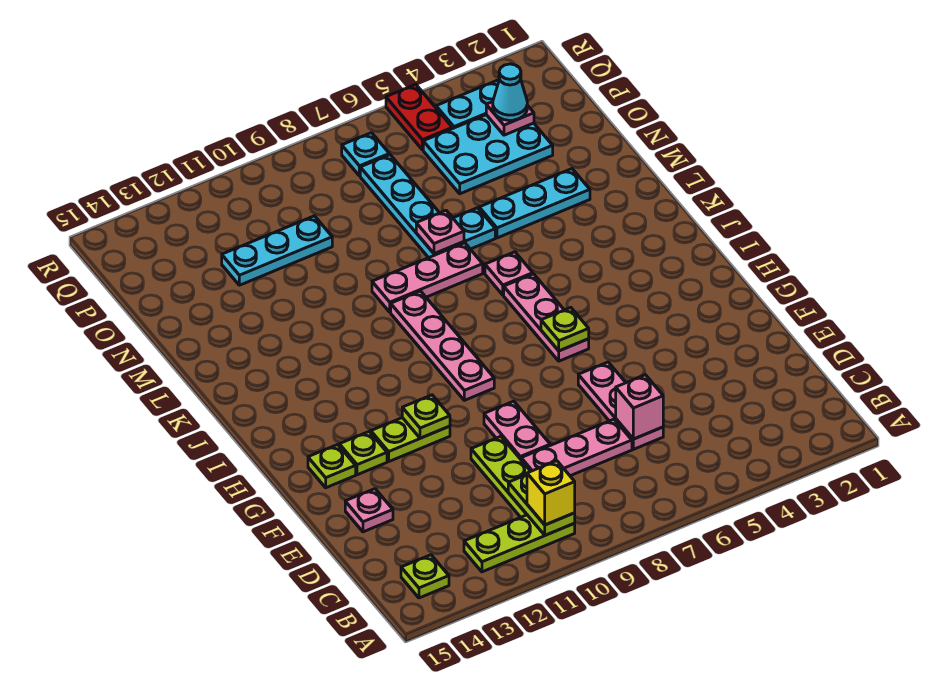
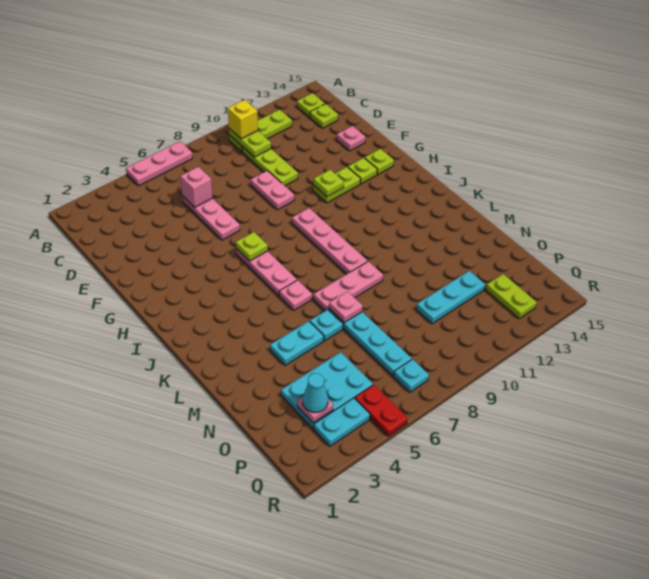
none -> lime plate C14 level 1
pink plate D7:D9 level 1 -> pink plate A5:A7 level 1
cyan plate M3:M5 level 1 -> cyan plate M4:M5 level 1
none -> lime plate P13:Q13 level 1

